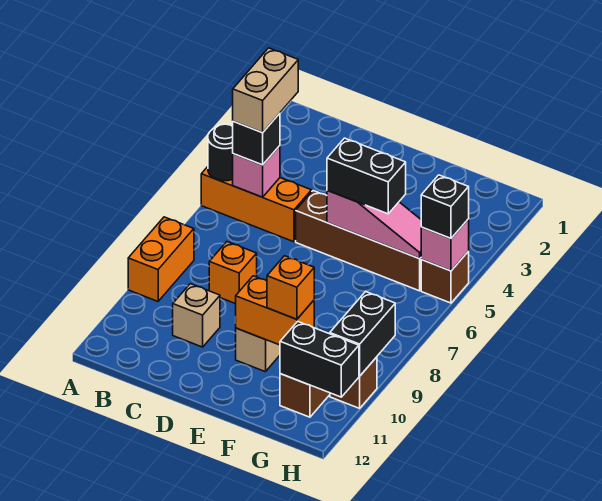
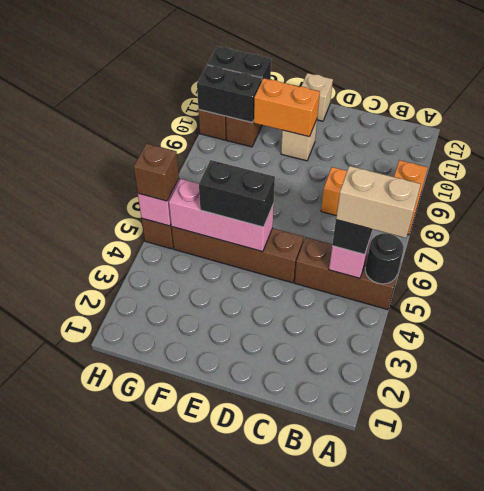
orange brick A5:C5 level 1 -> brown brick A5:C5 level 1
tan brick B4:B5 level 4 -> tan brick A5:B5 level 4
tan brick C10 level 1 -> tan brick E12 level 1
pink slope E5:G5 level 2 top E -> pink brick E5:G5 level 2
orange brick F10 level 3 -> none
black brick H5 level 3 -> brown brick H5 level 3
black brick H9:H10 level 2 -> black brick G10:H10 level 2

